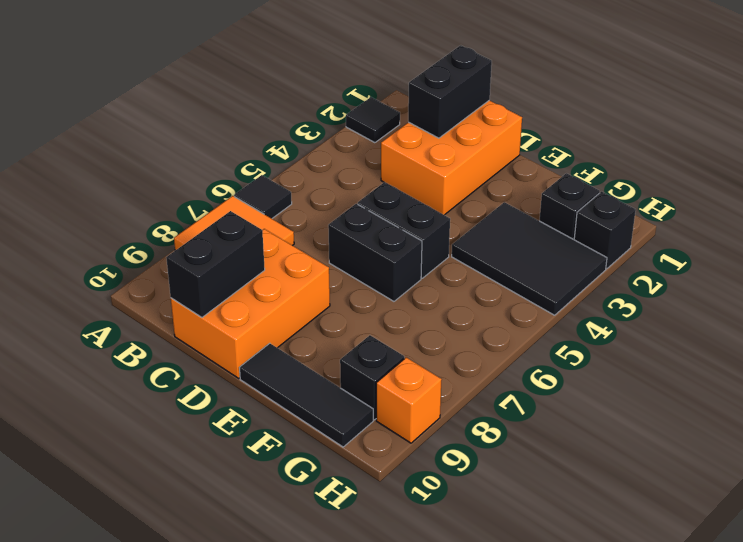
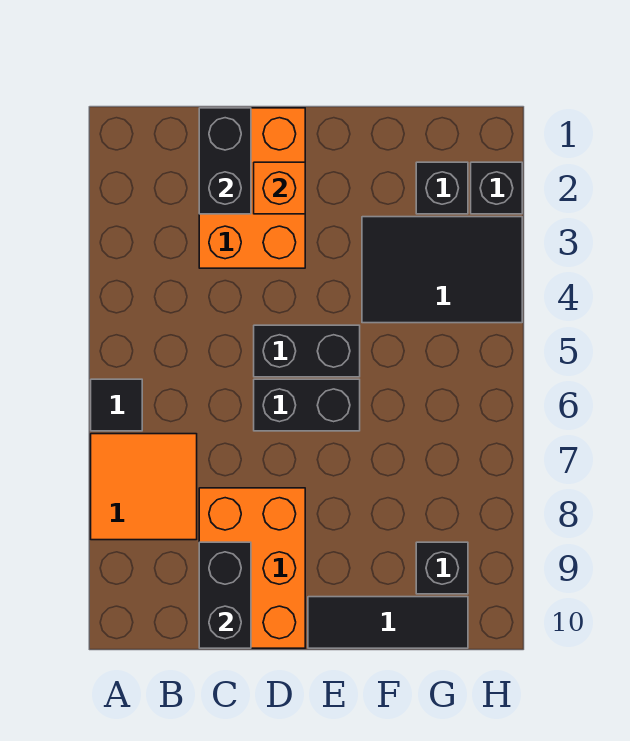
black tile A2 level 1 -> none
orange brick H9 level 1 -> orange brick D2 level 2

